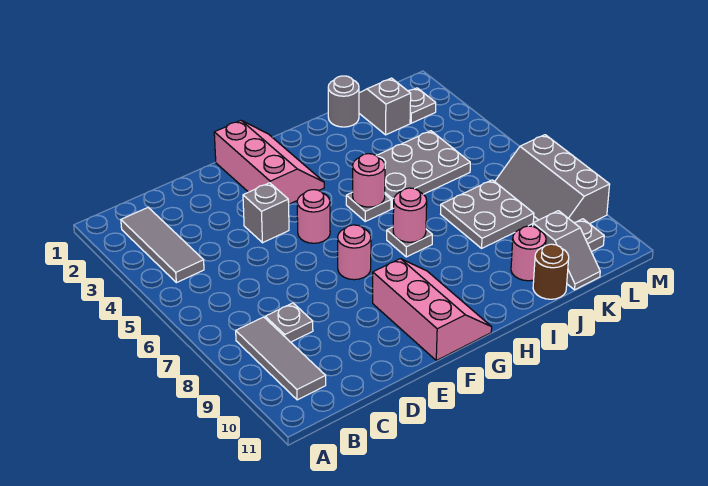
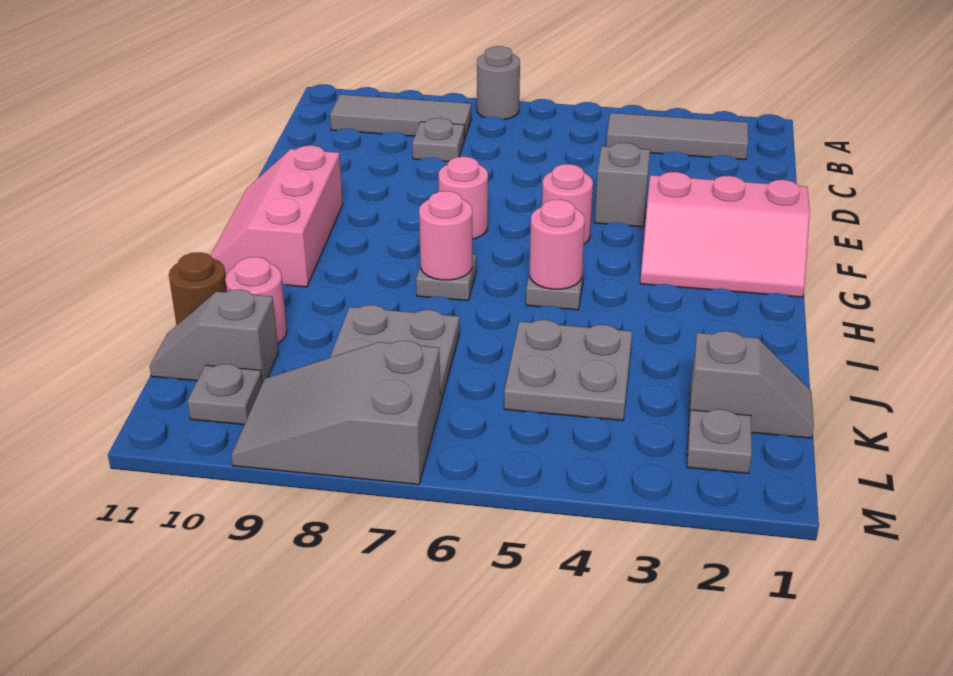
pink slope F9:G11 level 1 top F -> pink slope F10:H11 level 1 top 10
grey plate I4:K5 level 1 -> grey plate J4:K5 level 1
grey round brick J1 level 1 -> grey round brick A7 level 1
grey slope L7:M9 level 1 top M -> grey slope L7:M9 level 1 top 7

